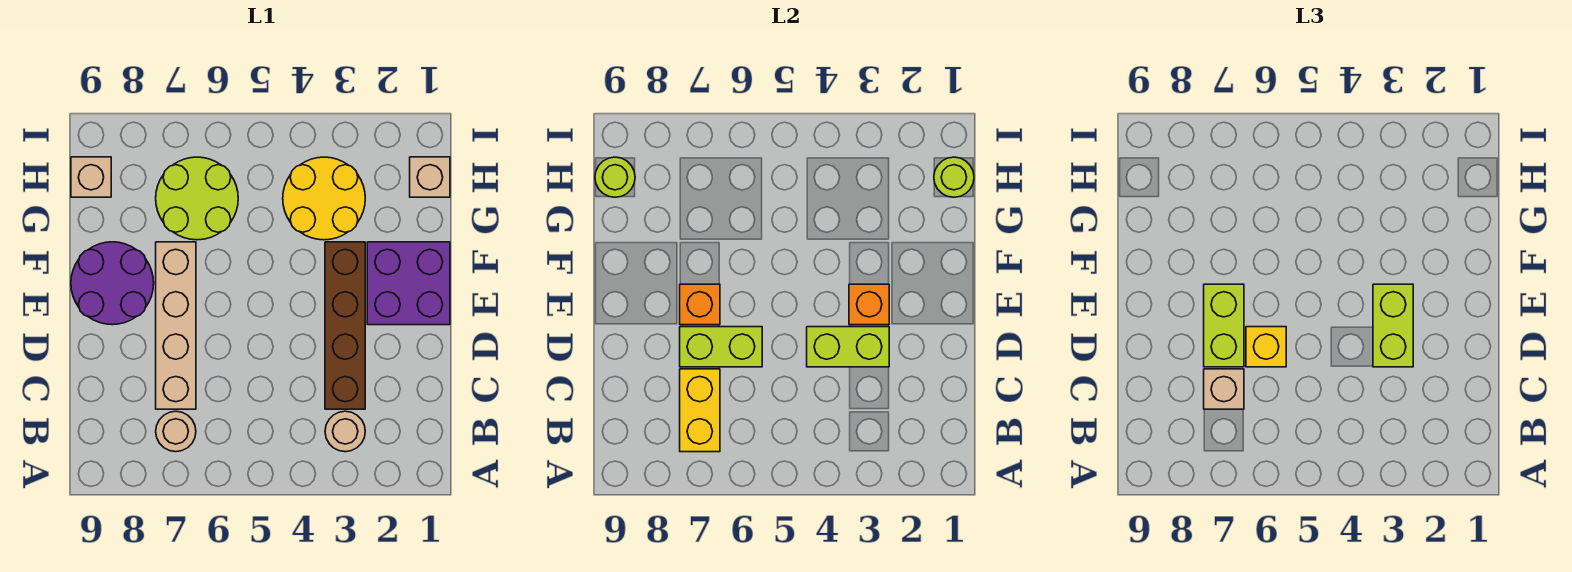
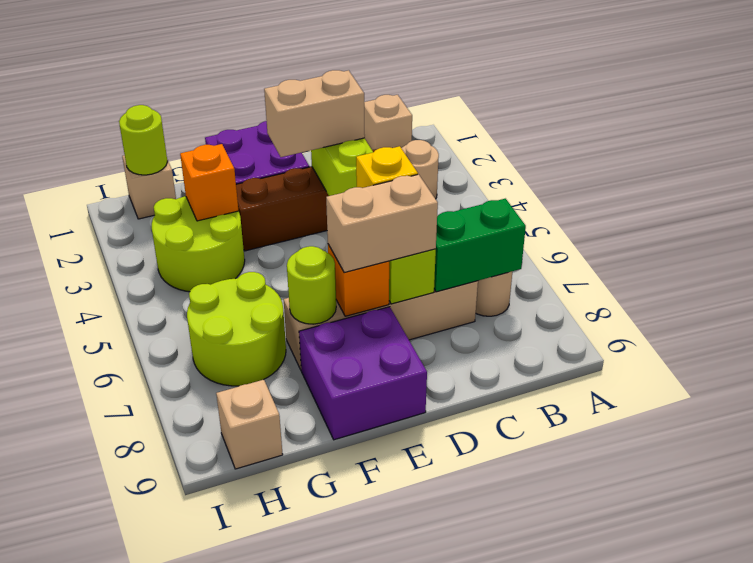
yellow brick B7:C7 level 2 -> green brick B7:C7 level 2
tan brick C7 level 3 -> tan brick B1 level 1
lime brick D3:E3 level 3 -> tan brick D3:E3 level 3
lime brick D7:E7 level 3 -> tan brick D7:E7 level 3
orange brick E3 level 2 -> orange brick G3 level 2
purple round brick E8:F9 level 1 -> purple brick E8:F9 level 1
yellow round brick G3:H4 level 1 -> lime round brick G3:H4 level 1
lime round brick H9 level 2 -> lime round brick F7 level 2

